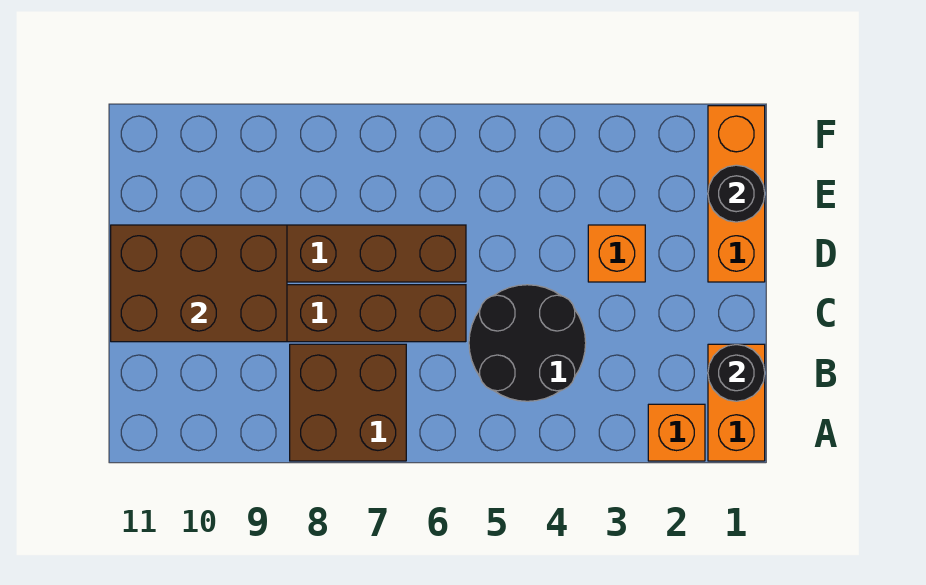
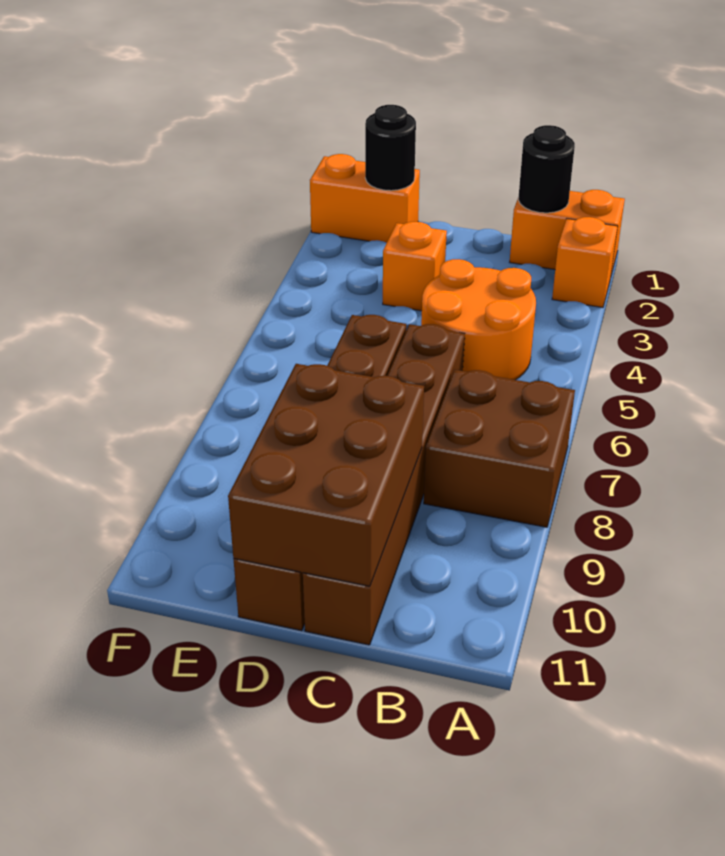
black round brick B4:C5 level 1 -> orange round brick B4:C5 level 1
orange brick D1:F1 level 1 -> orange brick E1:F1 level 1

